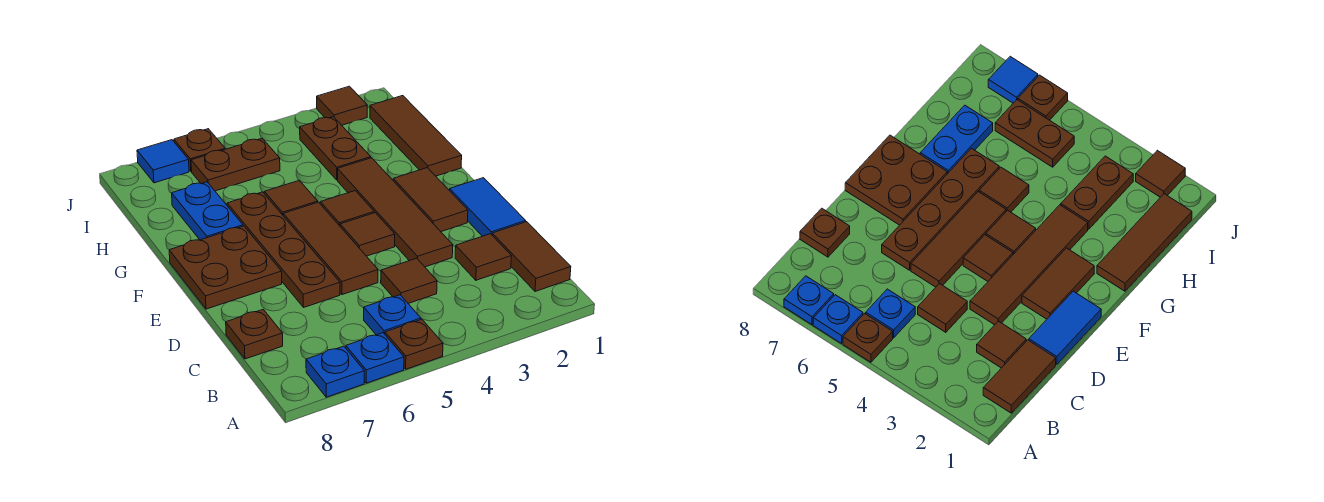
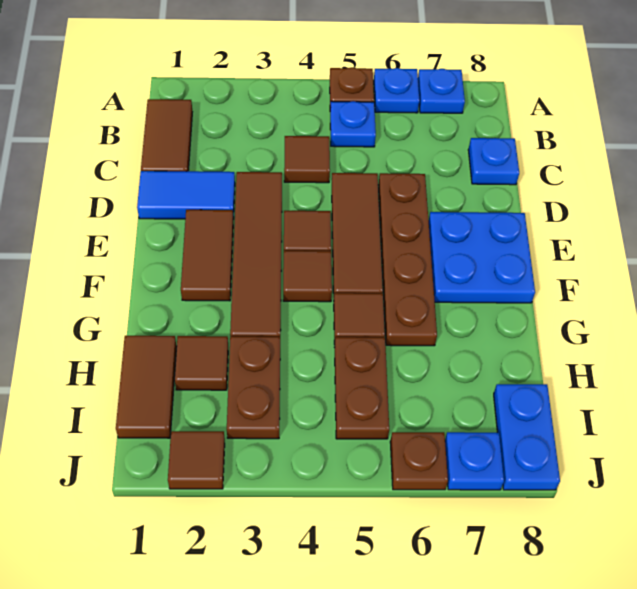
brown tile C2 level 1 -> brown tile H2 level 1
brown plate C8 level 1 -> blue plate C8 level 1
blue tile D1:E1 level 1 -> blue tile D1:D2 level 1
brown plate E7:F8 level 1 -> blue plate E7:F8 level 1
brown tile G1:I1 level 1 -> brown tile H1:I1 level 1
blue plate G7:H7 level 1 -> blue plate I8:J8 level 1
brown plate I5:I6 level 1 -> brown plate H5:I5 level 1
blue tile J7 level 1 -> blue plate J7 level 1

